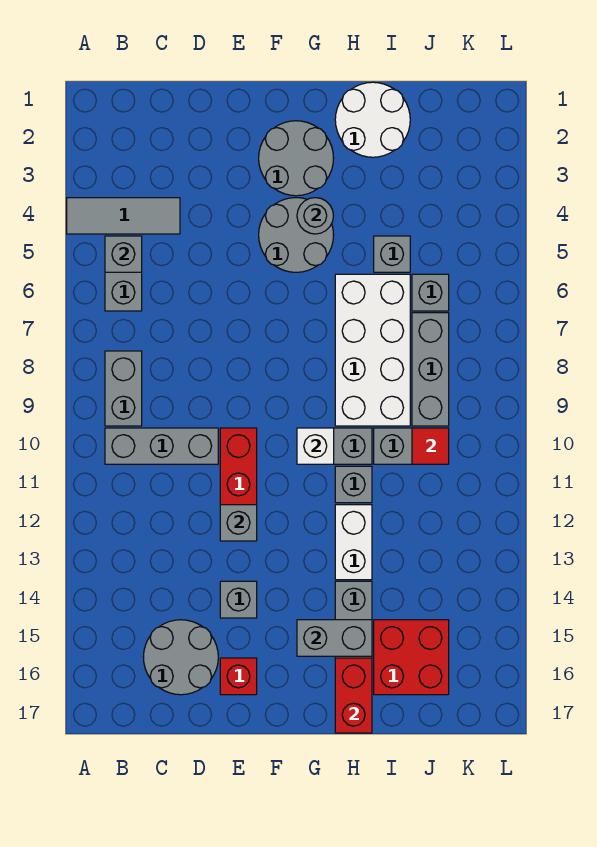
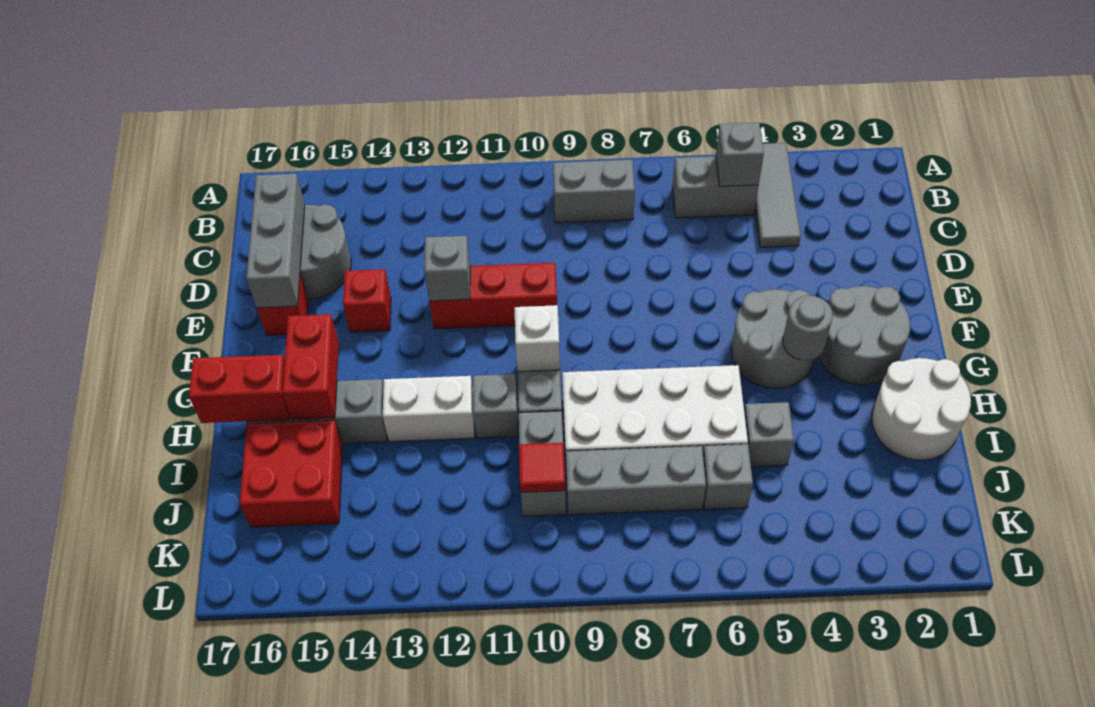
grey brick B10:D10 level 1 -> grey brick C16:E16 level 2
grey brick E14 level 1 -> red brick E14 level 1
grey brick G15:H15 level 2 -> red brick G15:H15 level 2

